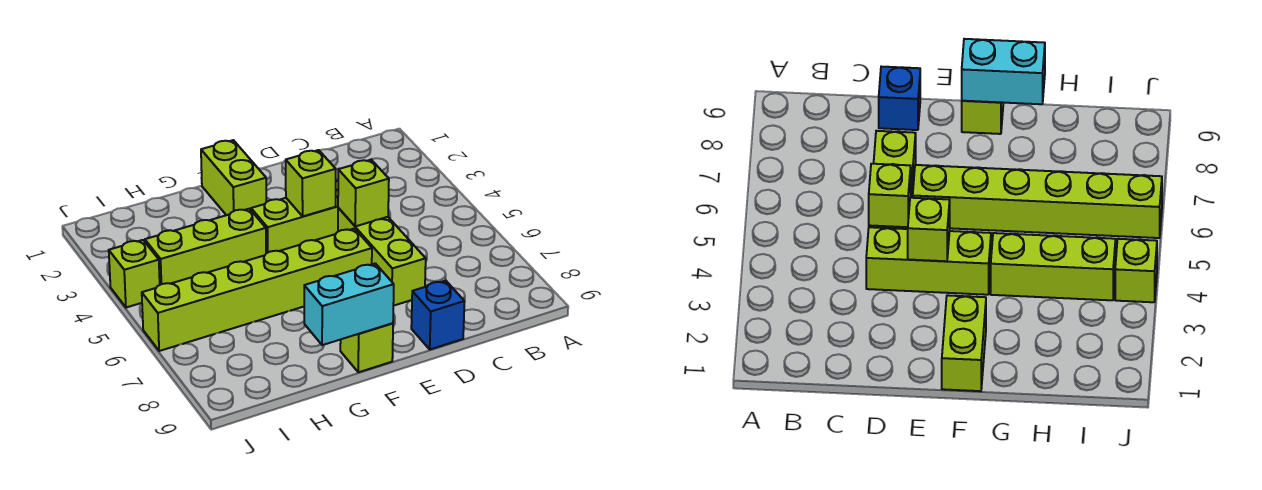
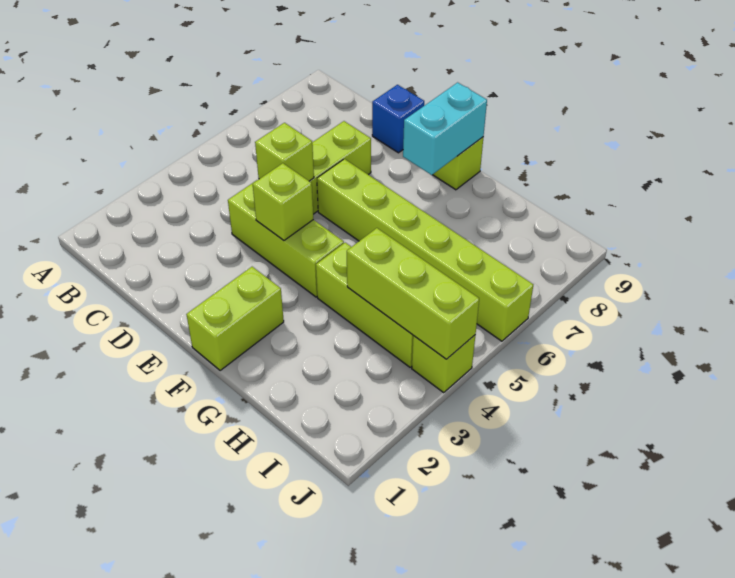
cyan brick F9:G9 level 2 -> cyan brick F8:F9 level 2
none -> lime brick H4:J4 level 2

